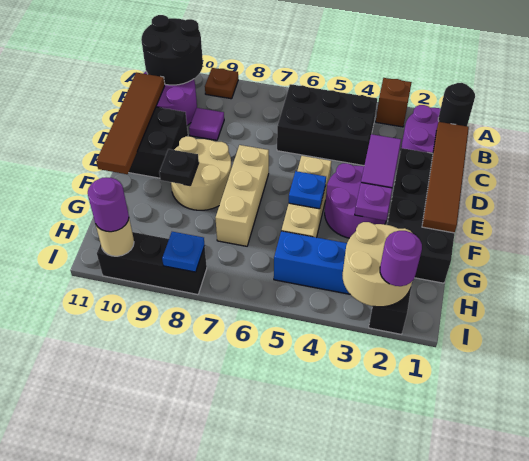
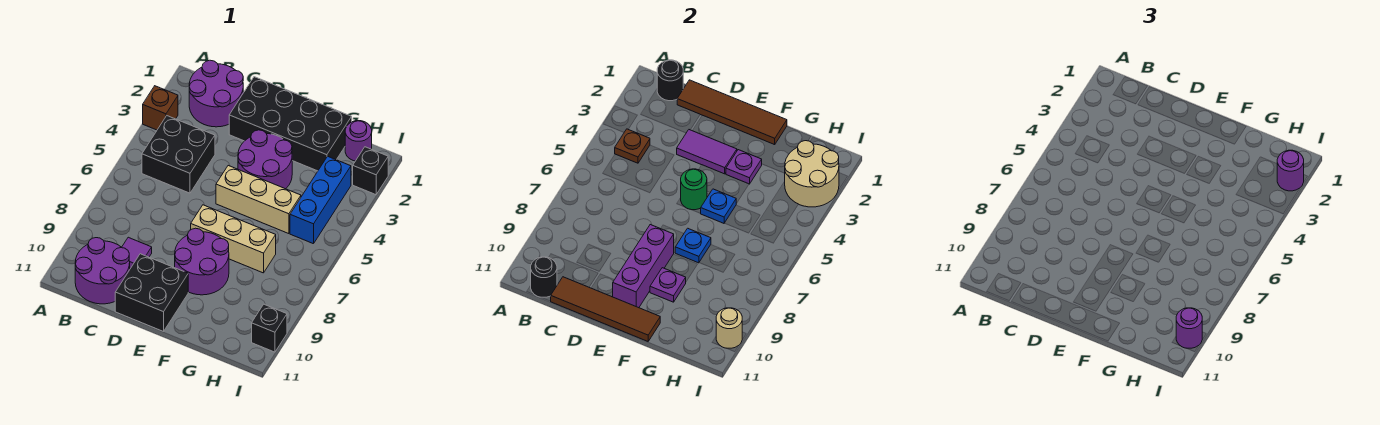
brown plate A9 level 1 -> brown plate B4 level 2
black round brick A10:B11 level 2 -> black round brick B11 level 2
black brick B4:C6 level 1 -> black brick B4:C5 level 1
none -> green round brick E5 level 2
tan round brick E8:F9 level 1 -> purple round brick E8:F9 level 1
none -> purple brick E8:E10 level 2
black plate F9 level 2 -> purple plate F9 level 2
none -> purple round brick H1 level 1
black brick I8:I10 level 1 -> black brick I10 level 1
blue plate I8 level 2 -> blue plate F7 level 2

